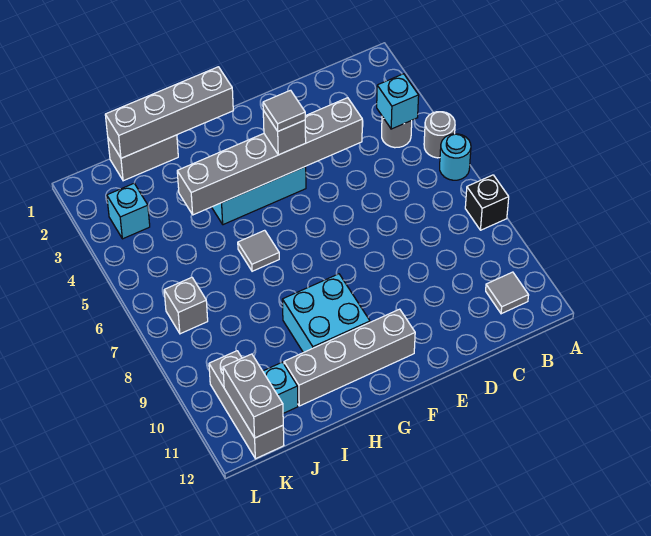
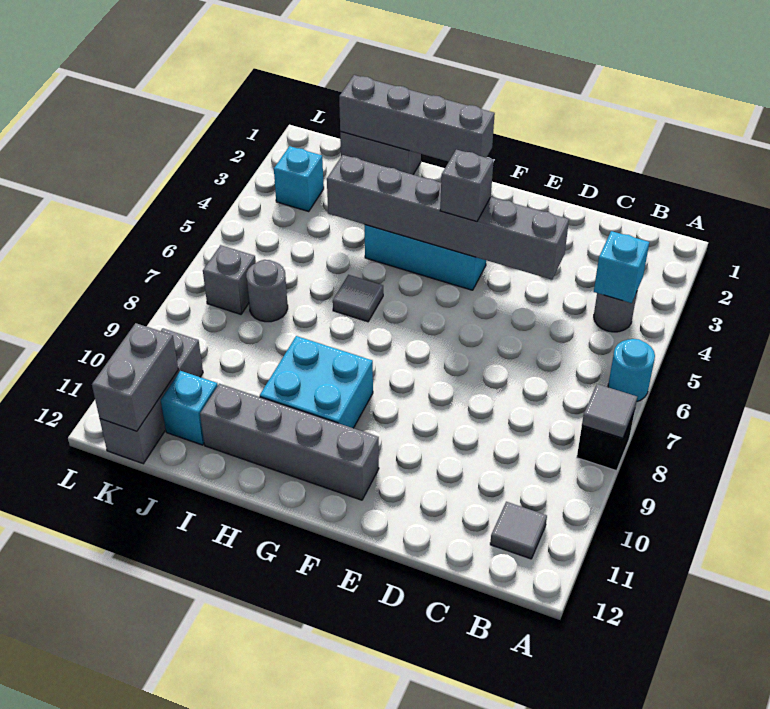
grey round brick A5 level 1 -> grey round brick J7 level 1
grey tile F4 level 4 -> grey tile A8 level 2

